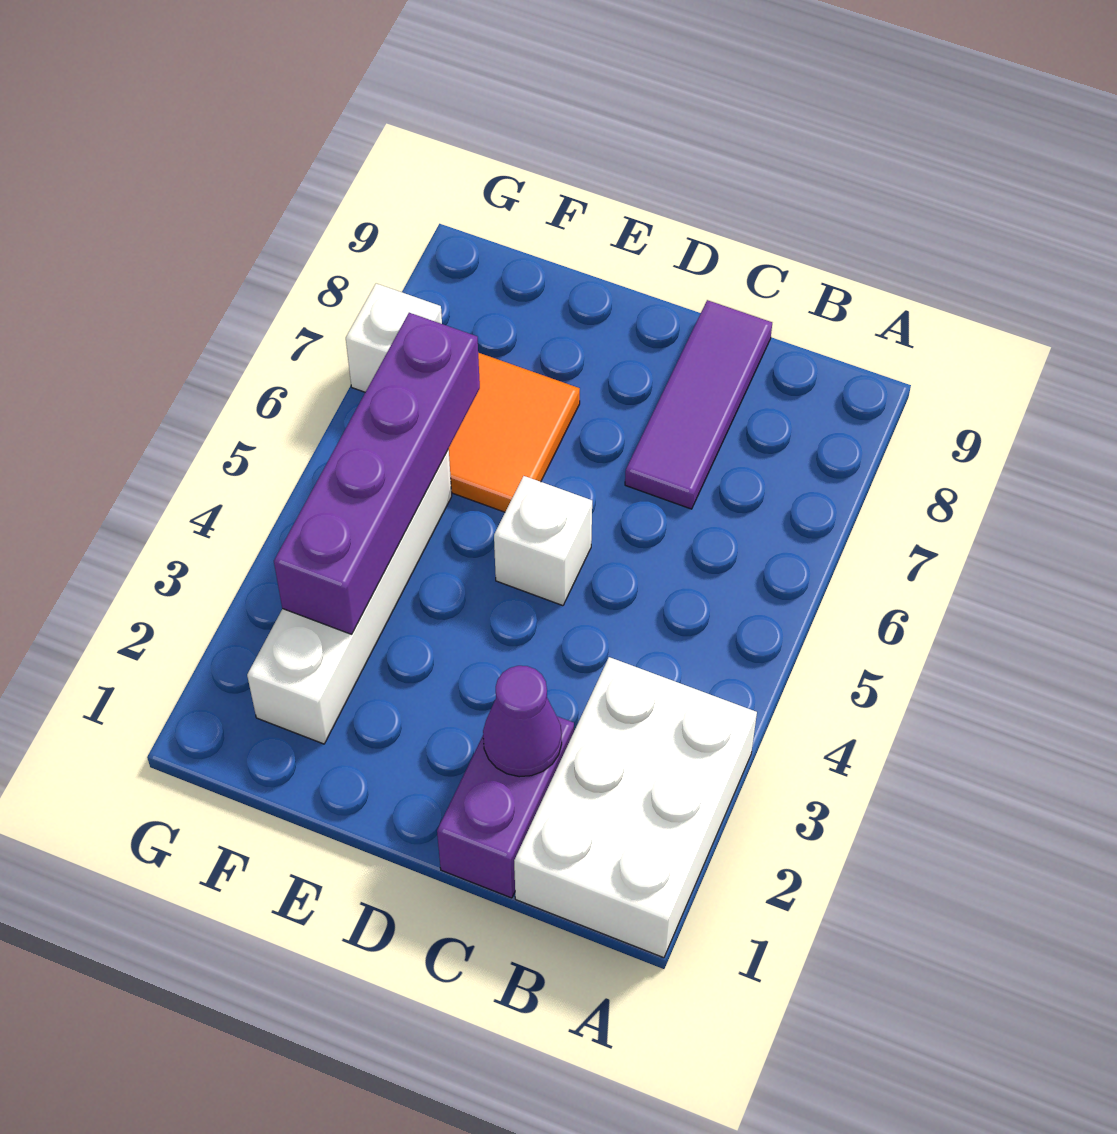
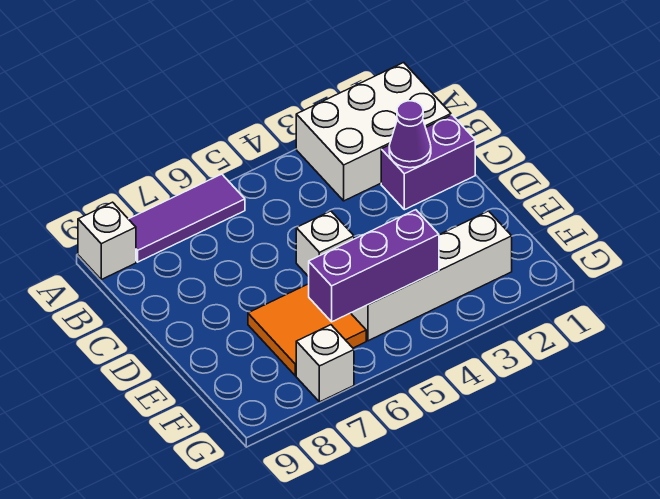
none -> white brick A9 level 1
purple tile C7:C9 level 1 -> purple tile A6:A8 level 1
purple brick F3:F6 level 2 -> purple brick F4:F6 level 2

